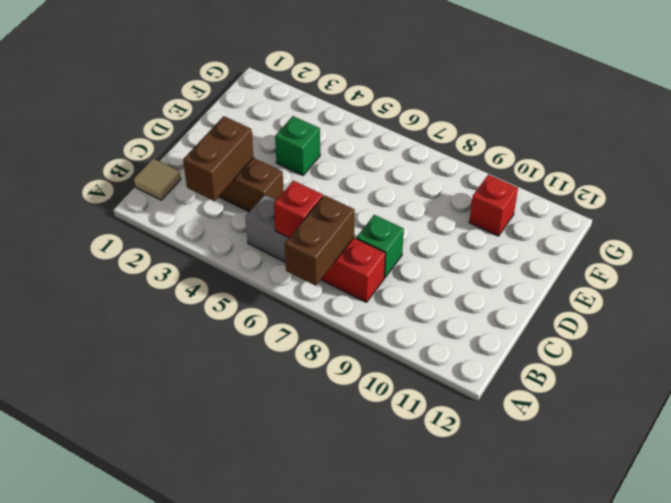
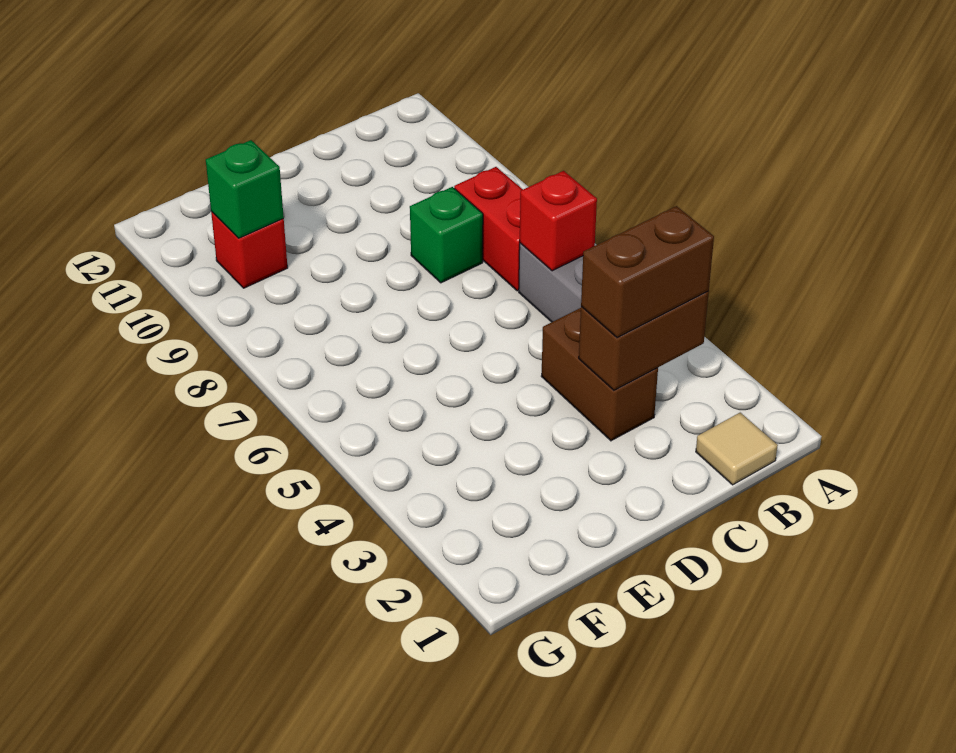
brown brick A7:B7 level 2 -> brown brick B3:C3 level 3
green brick E4 level 1 -> green brick F10 level 2

